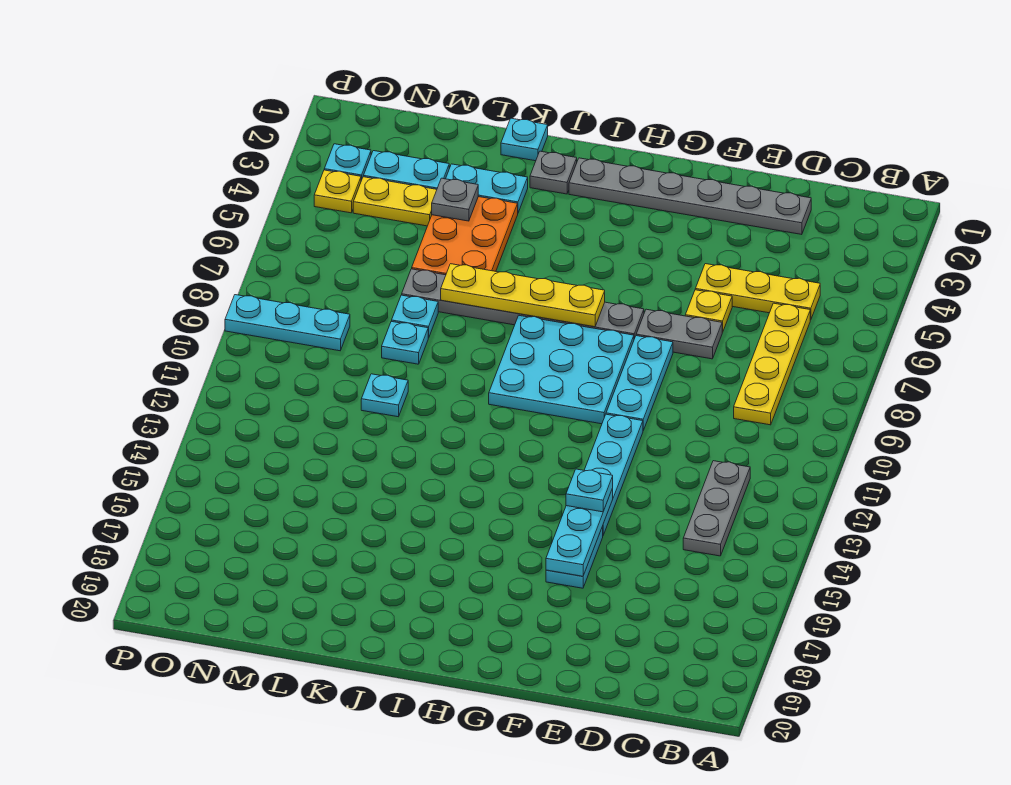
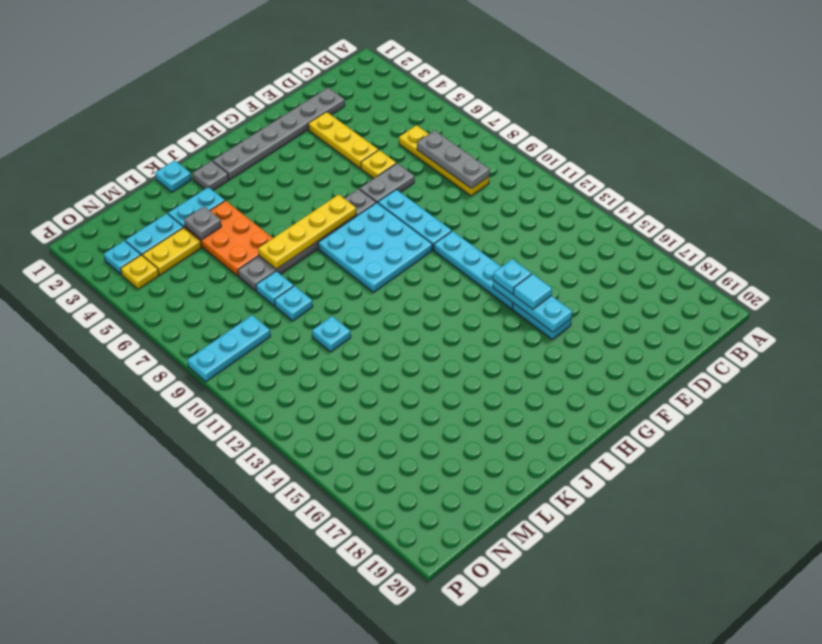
yellow plate C5:E5 level 1 -> yellow plate E3:E5 level 1
grey plate C12:C14 level 1 -> grey plate C7:C9 level 2
none -> cyan tile F15 level 3

